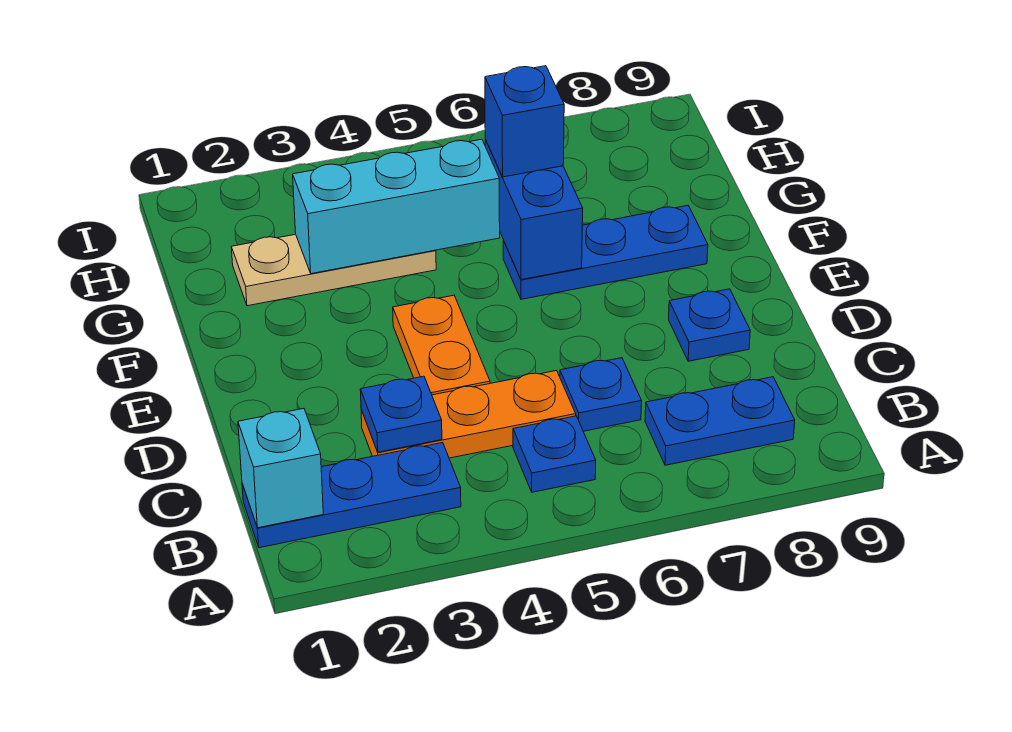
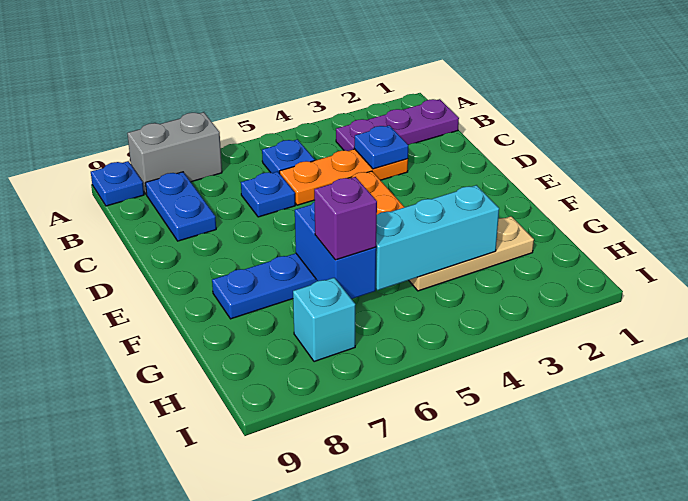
none -> grey brick A7:A8 level 1
blue plate B1:B3 level 1 -> purple plate B1:B3 level 1
cyan brick B1 level 2 -> cyan brick H7 level 1
blue plate B7:B8 level 1 -> blue plate B8:C8 level 1
blue plate D8 level 1 -> blue plate A9 level 1
blue brick G6 level 3 -> purple brick G6 level 3

